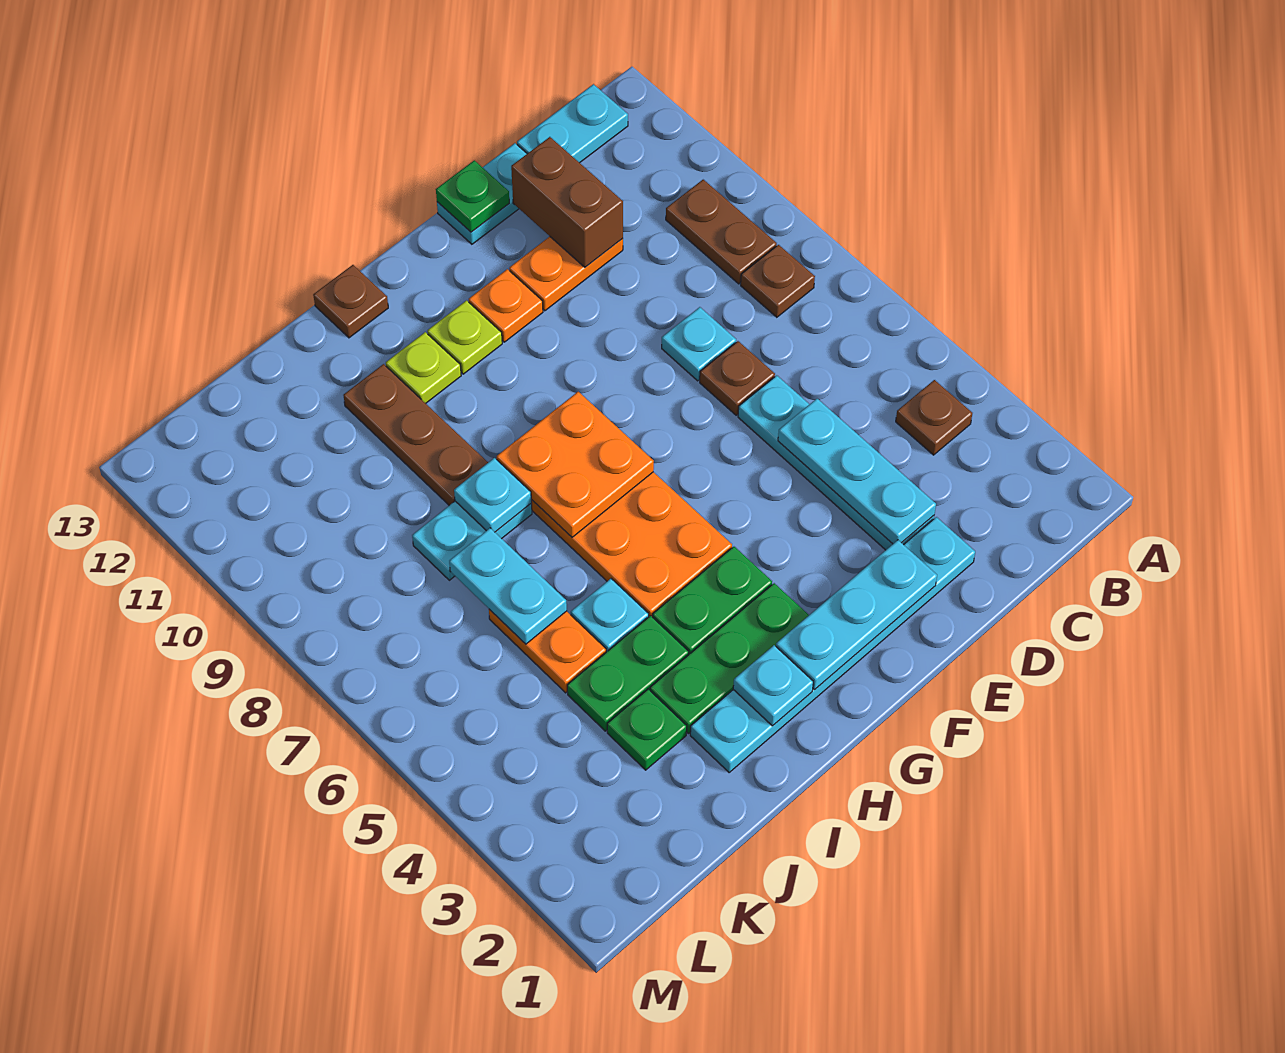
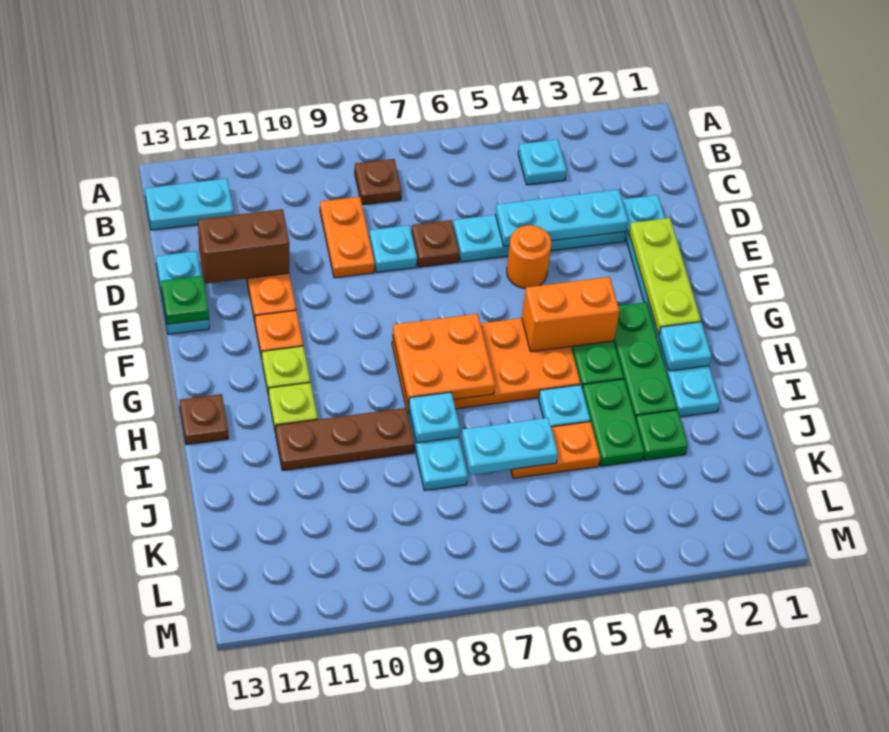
brown plate B4 level 1 -> cyan plate B4 level 1
brown plate B9:B10 level 1 -> none
cyan plate B13:C13 level 1 -> cyan plate B12:B13 level 1
none -> orange plate C9:D9 level 1
cyan plate E2:G2 level 2 -> lime plate E2:G2 level 2
none -> orange round brick E5 level 1
none -> orange brick G4:G5 level 2

